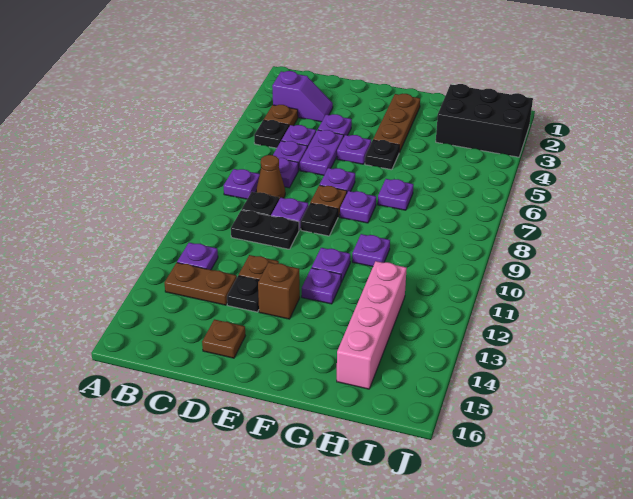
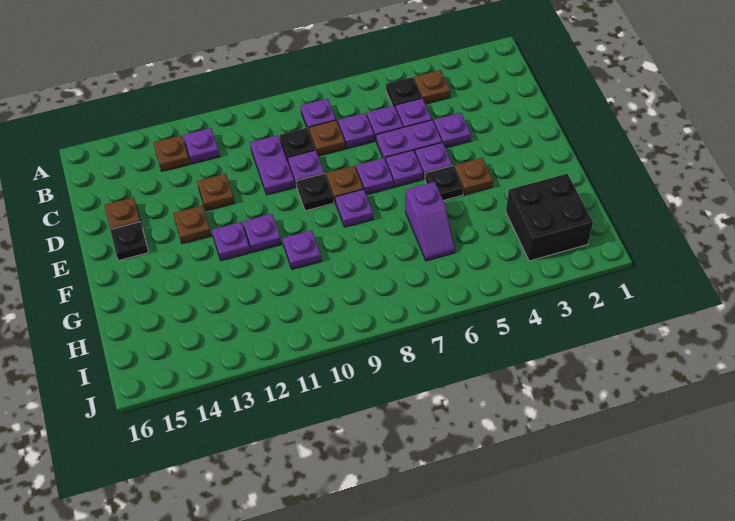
purple slope B3:C3 level 1 top B -> purple slope G6:H6 level 1 top G
brown plate B13:C13 level 1 -> brown plate B13 level 1
brown cone C8 level 1 -> brown plate C8 level 1
black plate C10:D10 level 1 -> purple plate C10:D10 level 1
black plate D13 level 1 -> black plate E15 level 1
brown brick E13 level 1 -> brown plate E13 level 1
brown plate F2:F4 level 1 -> brown plate F4 level 1
purple plate G7 level 1 -> purple plate E6 level 1
black brick H2:J3 level 1 -> black brick H2:I3 level 1
pink brick H12:H15 level 1 -> none

